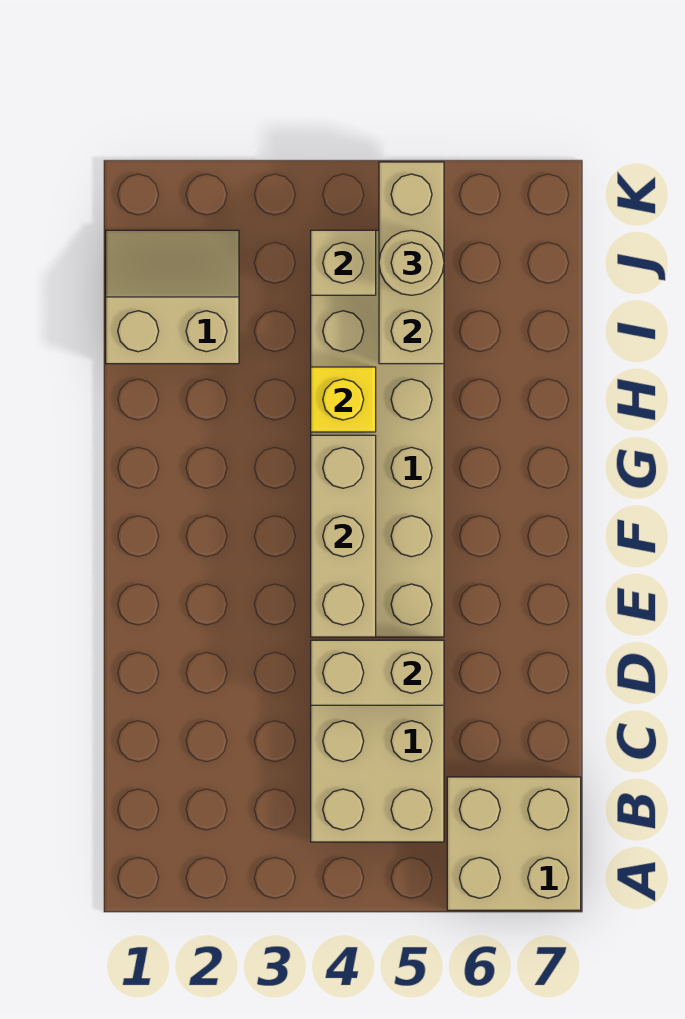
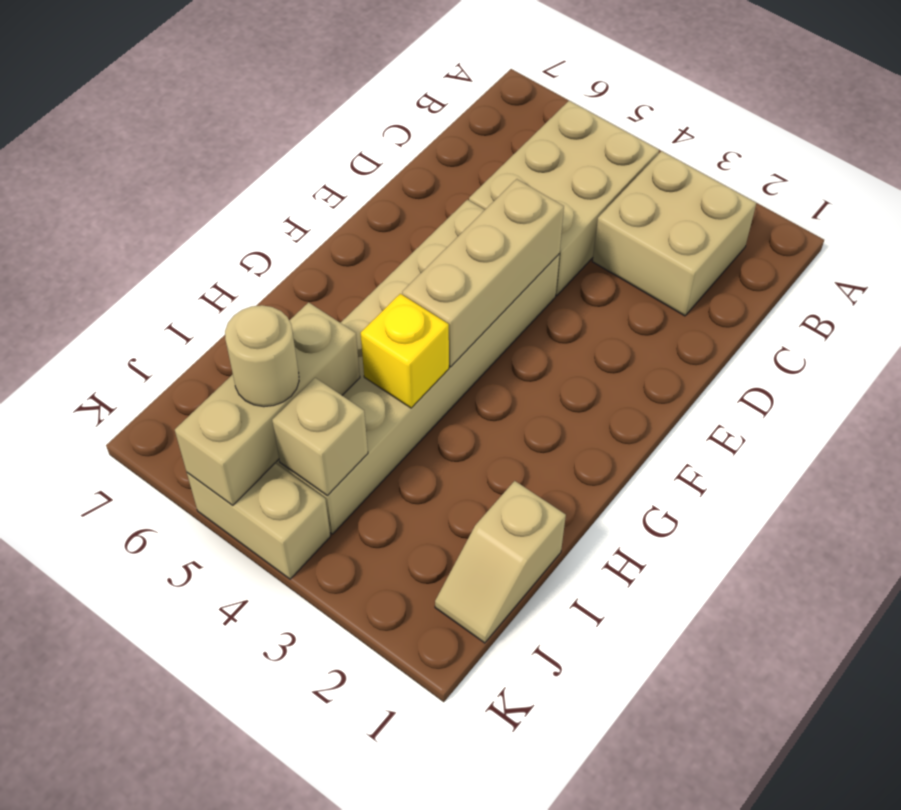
tan brick A6:B7 level 1 -> tan brick B2:C3 level 1
tan brick D4:D5 level 2 -> tan brick K4:K5 level 1
tan slope I1:J2 level 1 top I -> tan slope I1:J1 level 1 top I

